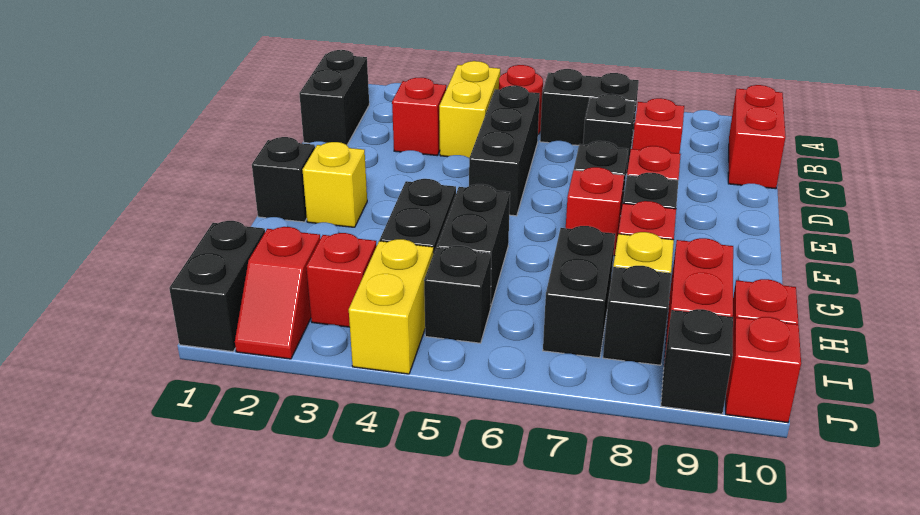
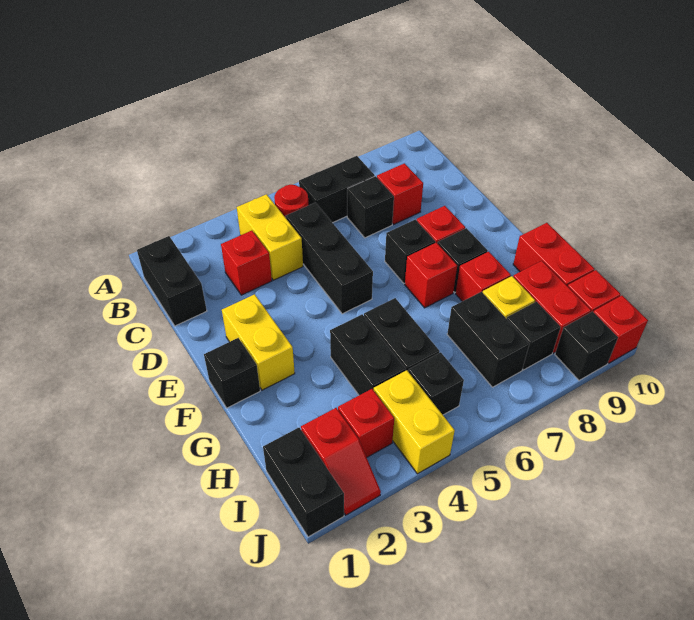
red brick B10:C10 level 1 -> red brick G10:H10 level 1
yellow brick F2 level 1 -> yellow brick E2:F2 level 1

